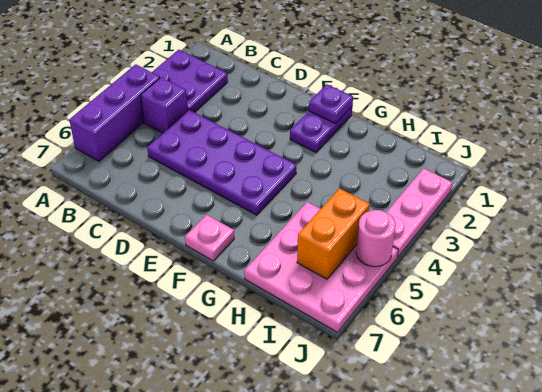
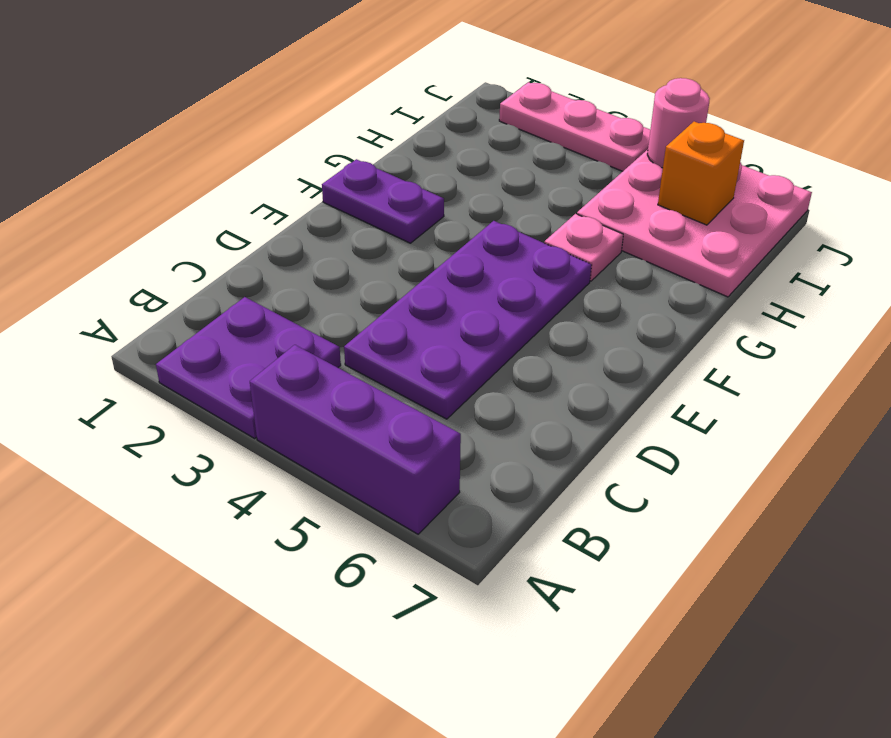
purple brick B4 level 1 -> none
purple plate F1 level 2 -> none
pink plate F7 level 1 -> pink plate G5 level 1
orange brick I5:I6 level 2 -> orange brick I6 level 2

